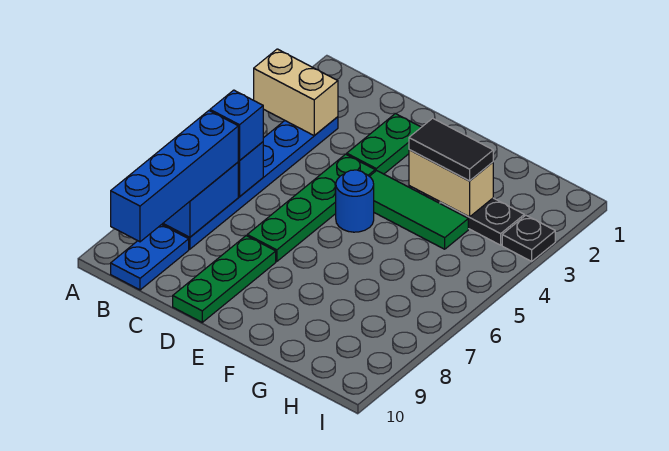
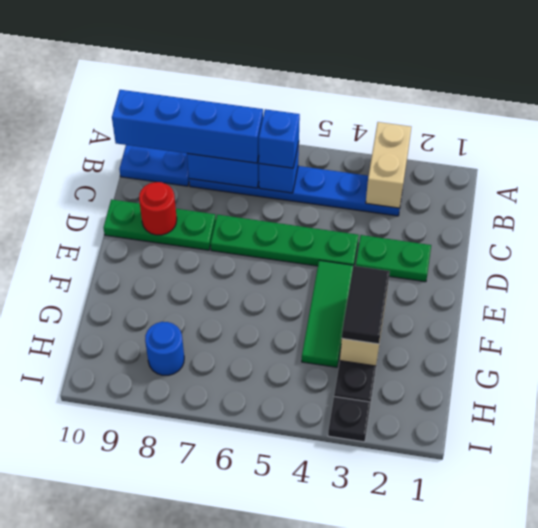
none -> red round brick D9 level 2
blue round brick E5 level 1 -> blue round brick H8 level 1

